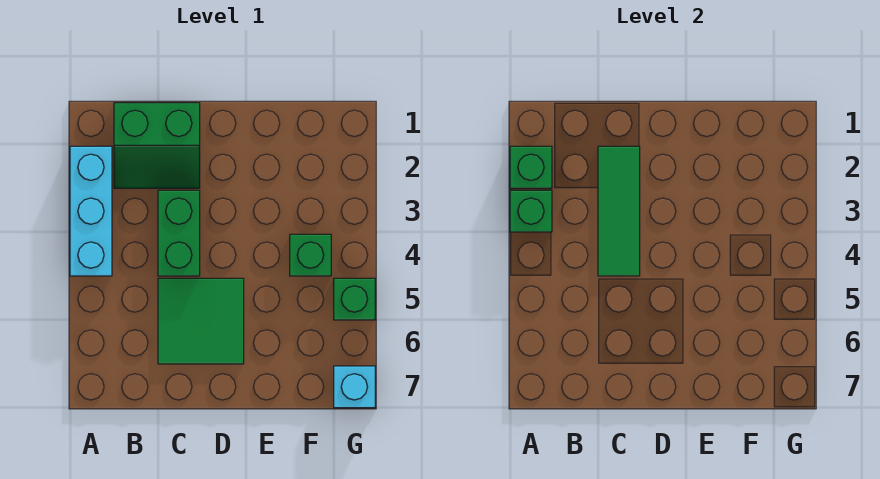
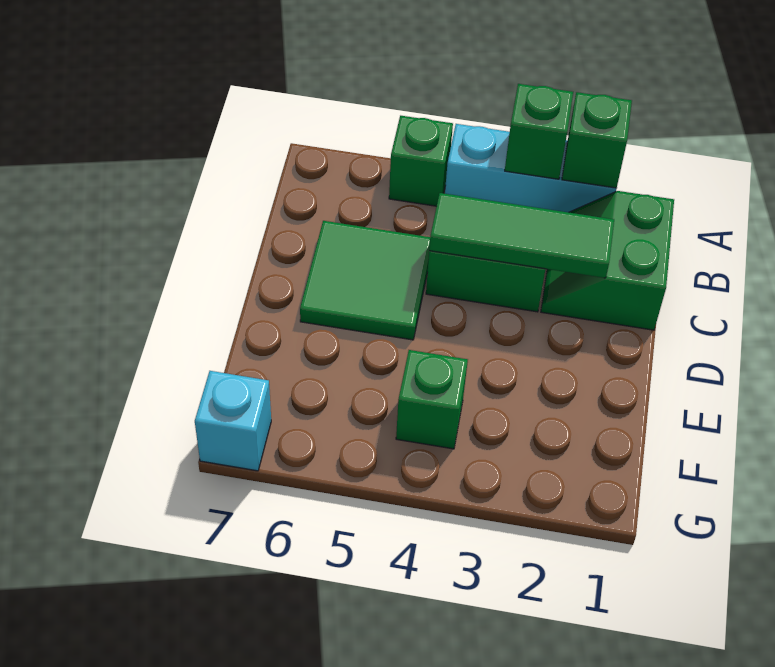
green brick G5 level 1 -> green brick A5 level 1

